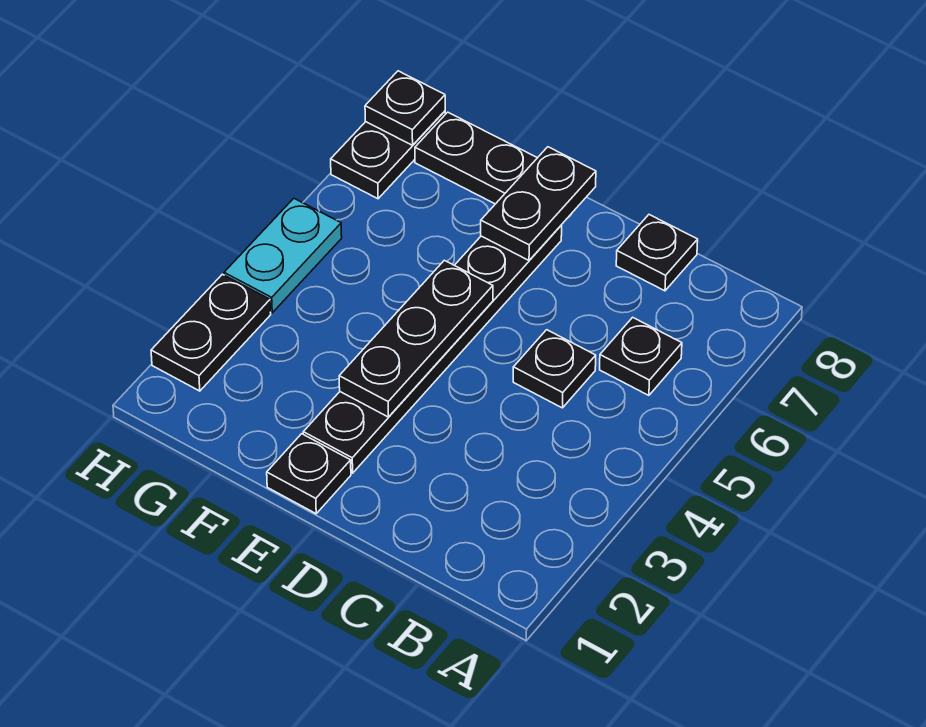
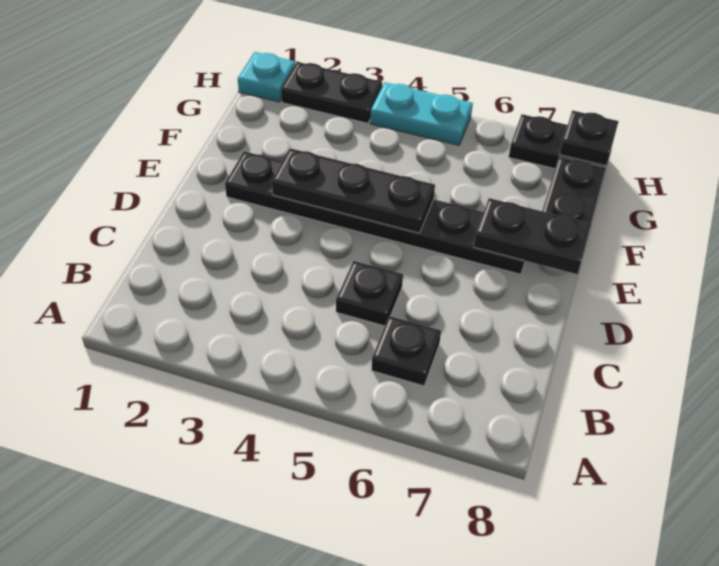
black plate C8 level 1 -> none
black plate E1 level 1 -> none
none -> cyan plate H1 level 1

